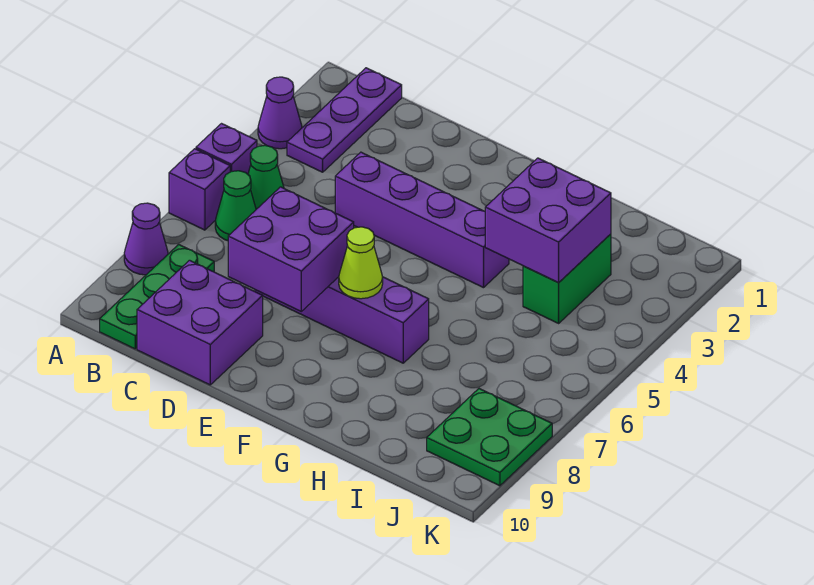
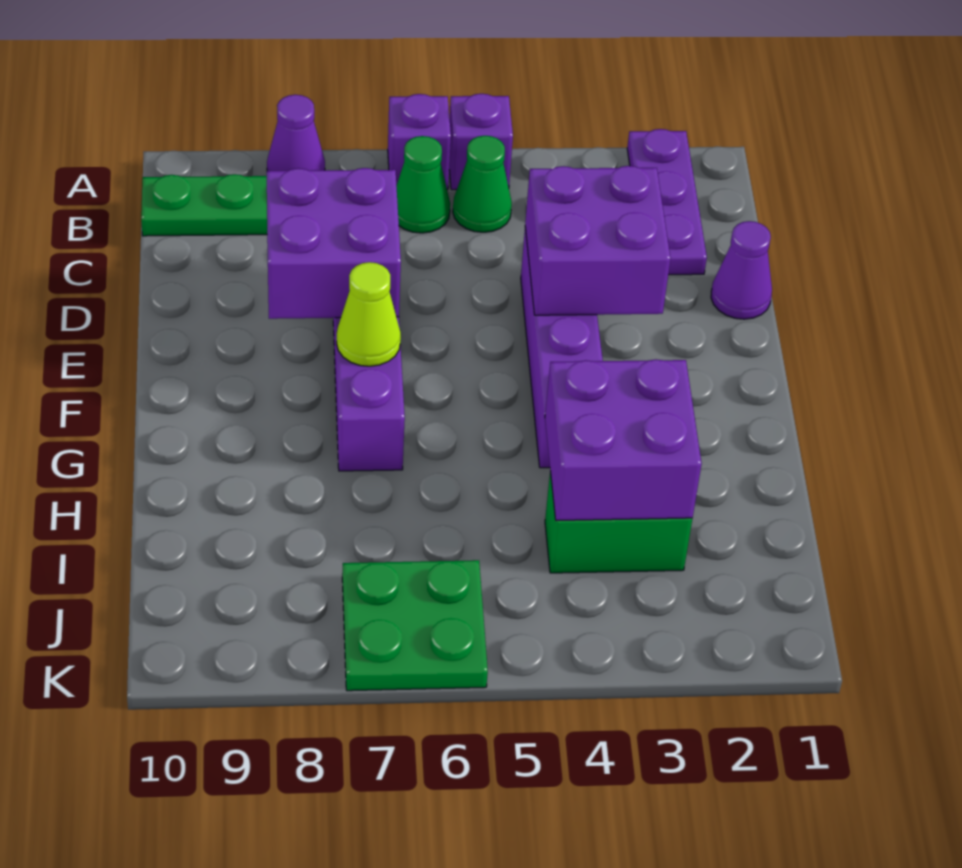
purple cone A3 level 1 -> purple cone D1 level 1
purple plate B1:B3 level 1 -> purple plate A2:C2 level 1
purple brick C9:D10 level 1 -> purple brick D3:E4 level 2
green plate J8:K9 level 1 -> green plate J6:K7 level 1

